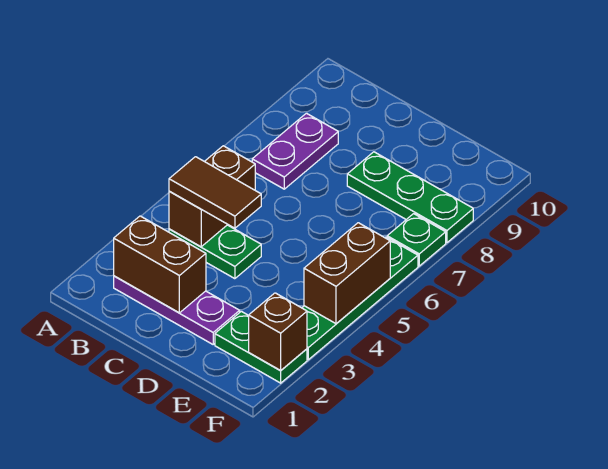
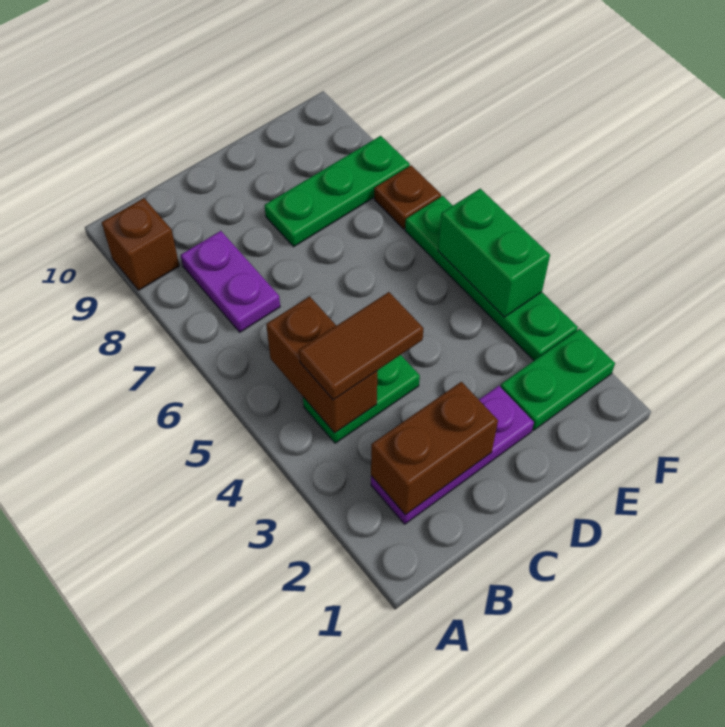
brown brick F2 level 2 -> brown brick A9 level 1
brown brick F4:F5 level 2 -> green brick F4:F5 level 2
green plate F7 level 1 -> brown plate F7 level 1

